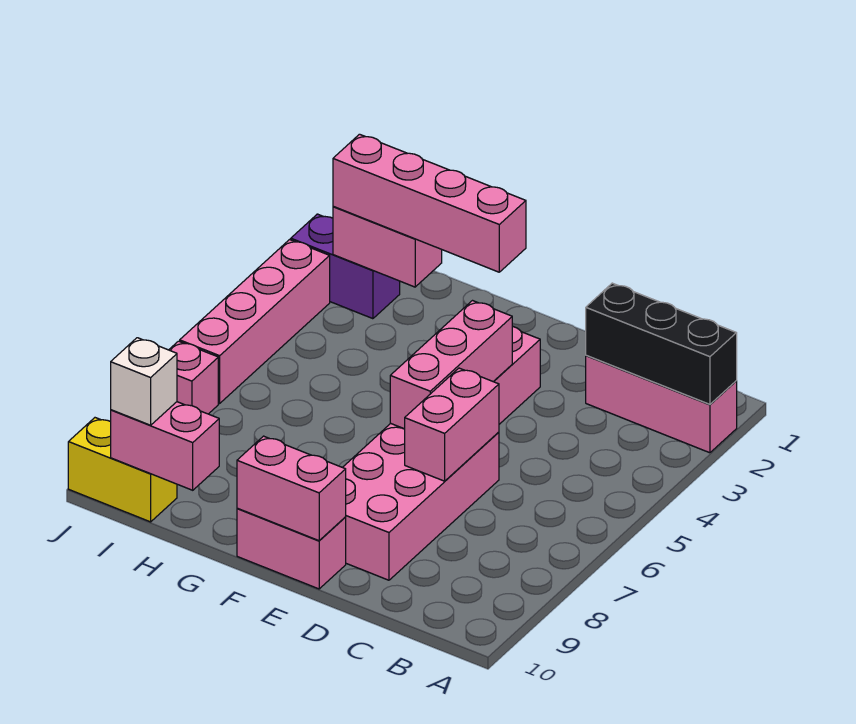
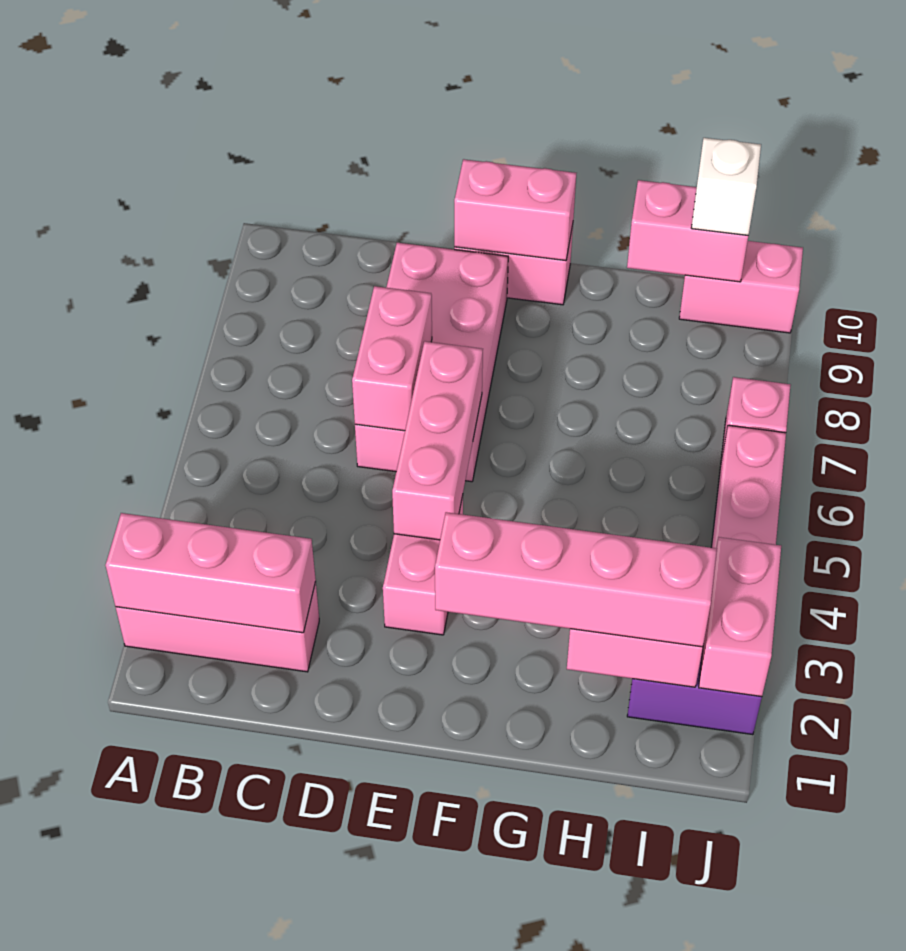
black brick A2:C2 level 2 -> pink brick A2:C2 level 2
yellow brick I10:J10 level 1 -> pink brick I10:J10 level 1
none -> pink brick J2:J3 level 2

